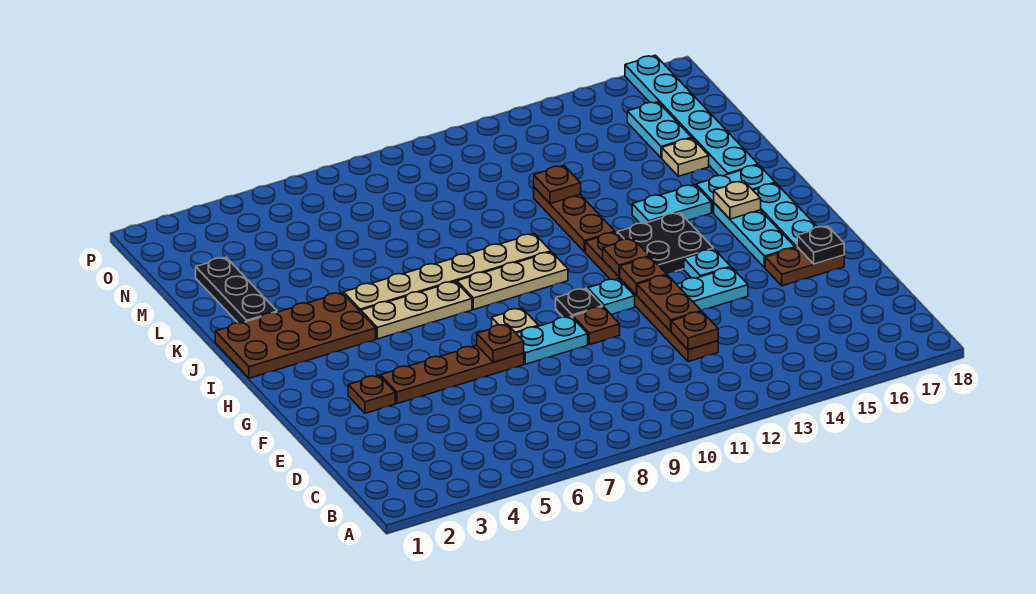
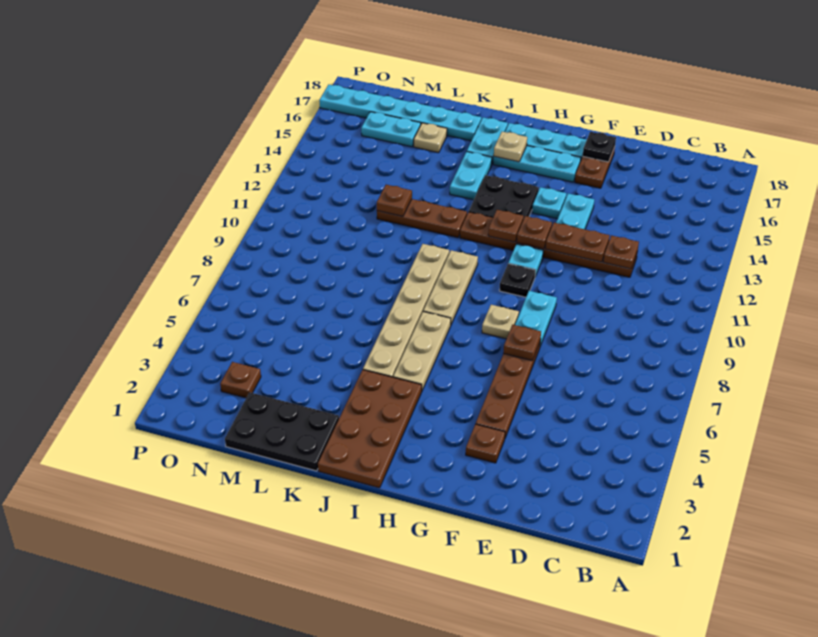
brown plate F10 level 1 -> brown plate N3 level 1
black plate K2:M2 level 1 -> black plate K1:M2 level 1

